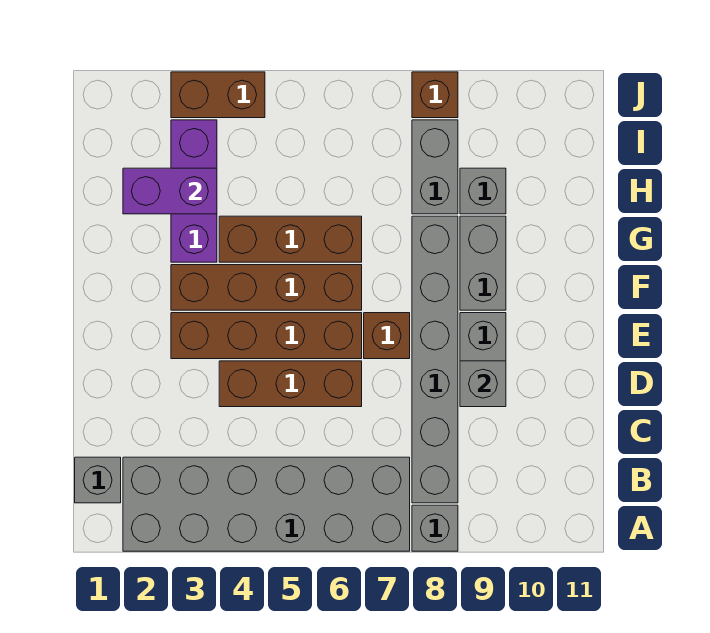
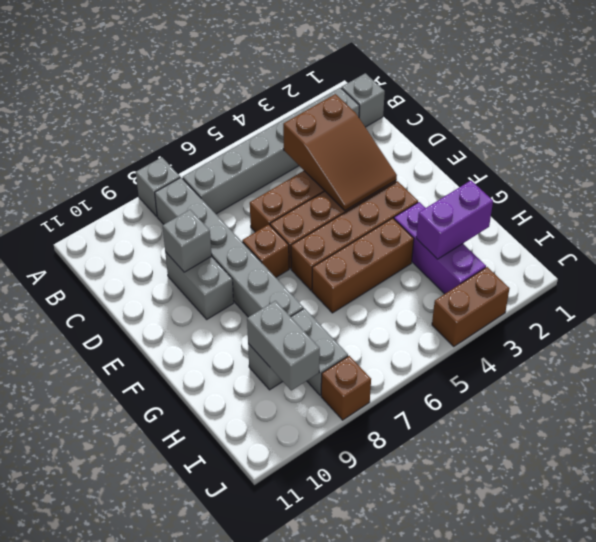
grey brick A2:B7 level 1 -> grey brick B2:B7 level 1
none -> brown slope C3:E4 level 2 top C
grey brick F9:G9 level 1 -> grey brick H9:I9 level 2

